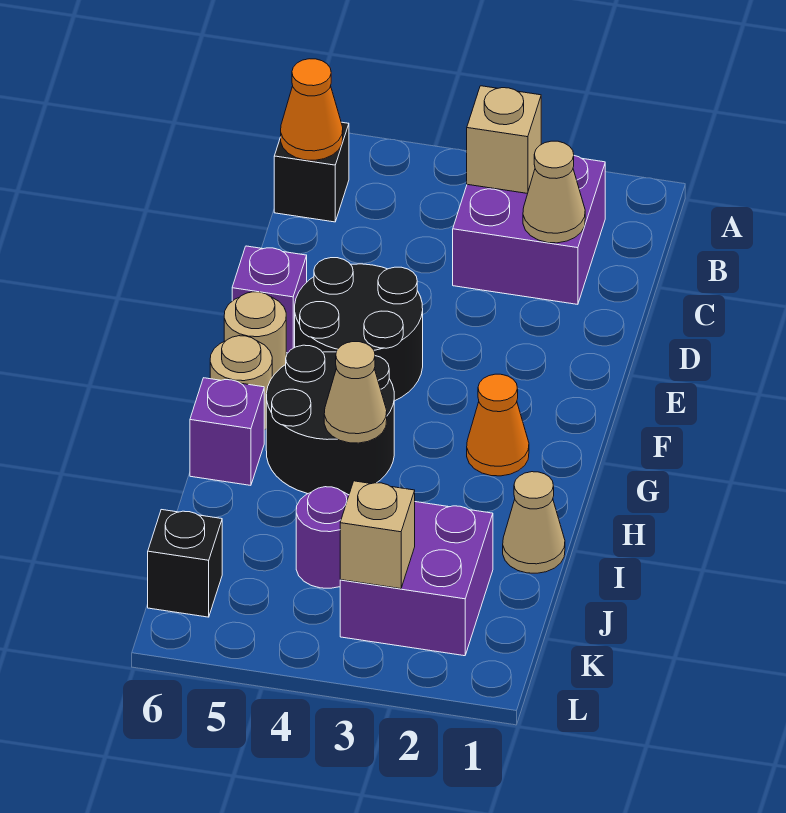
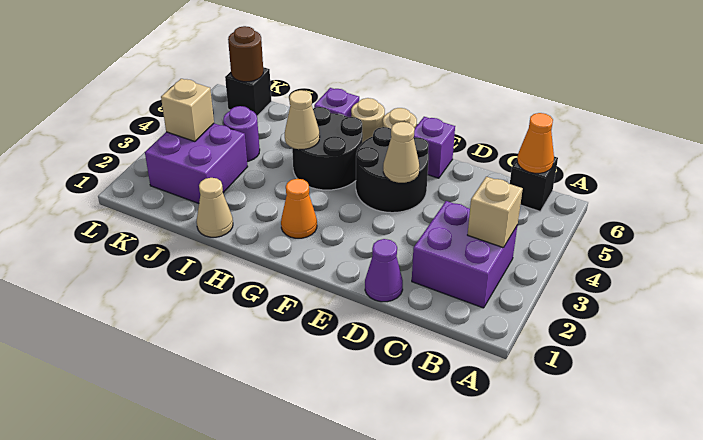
tan cone C2 level 2 -> tan cone E4 level 2
none -> purple cone D1 level 1
none -> brown round brick K6 level 2

